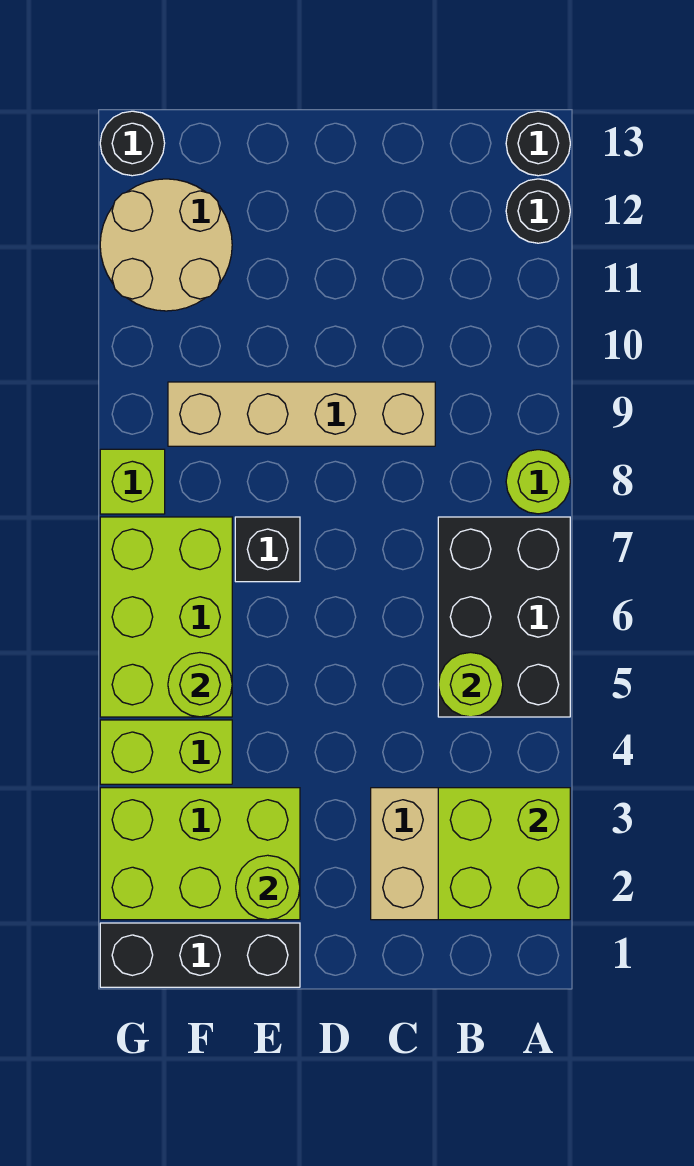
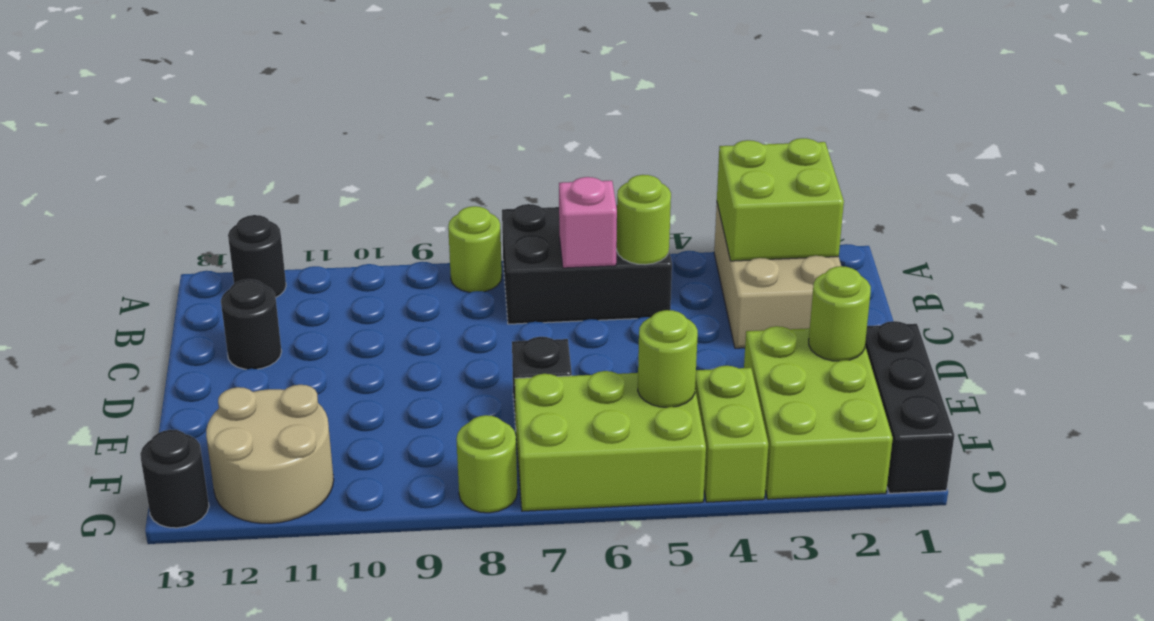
black round brick A13 level 1 -> black round brick C12 level 1
none -> pink brick B6 level 2
tan brick C9:F9 level 1 -> none
lime brick G8 level 1 -> lime round brick G8 level 1

